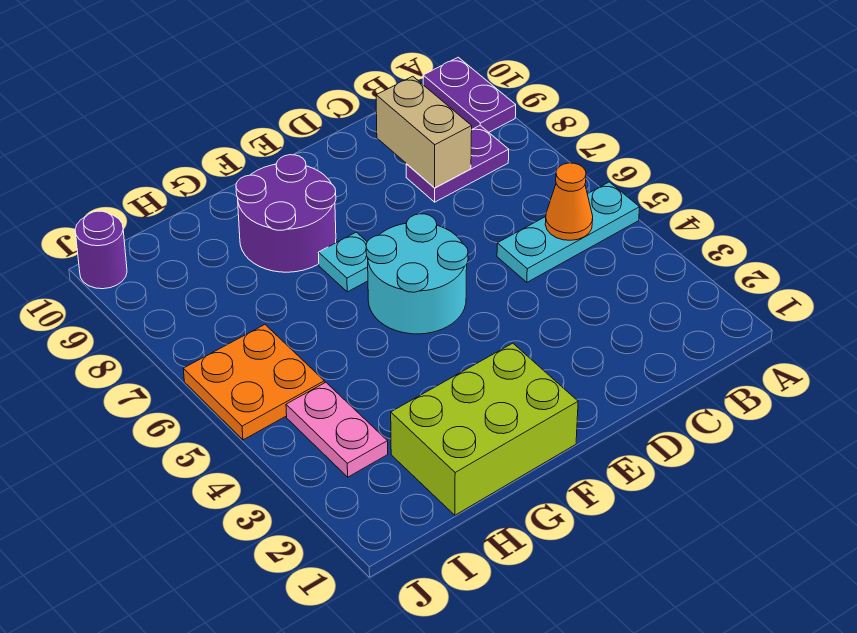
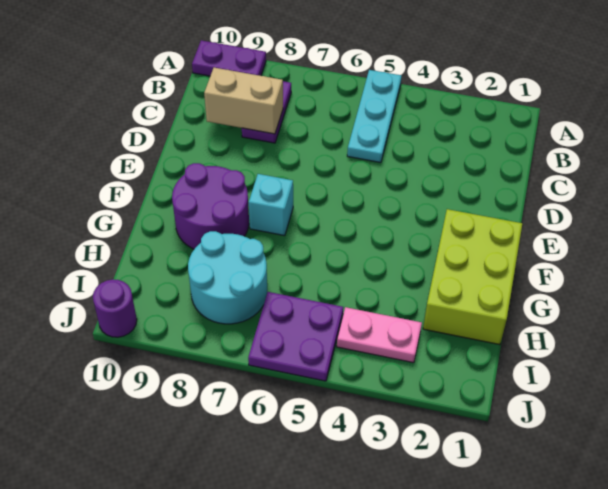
orange cone B5 level 2 -> none
cyan round brick E5:F6 level 1 -> cyan round brick H7:I8 level 1
cyan plate F7 level 1 -> cyan brick F7 level 1
orange plate I5:J6 level 1 -> purple plate I5:J6 level 1

